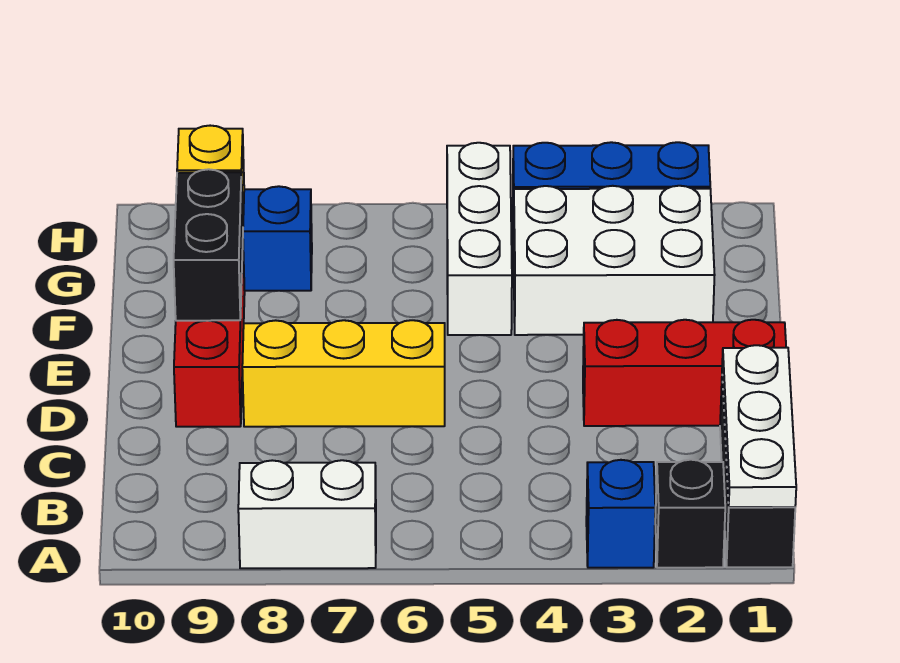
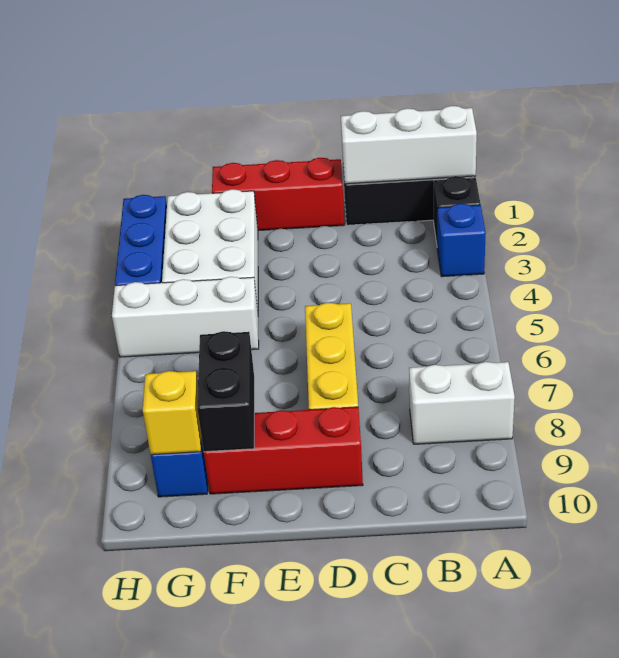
white plate A1:C1 level 2 -> white brick A1:C1 level 2
white brick A7:A8 level 1 -> white brick A8:B8 level 1
red brick D1:D3 level 1 -> red brick D1:F1 level 1
black brick E9:F9 level 2 -> black brick F8:F9 level 2

